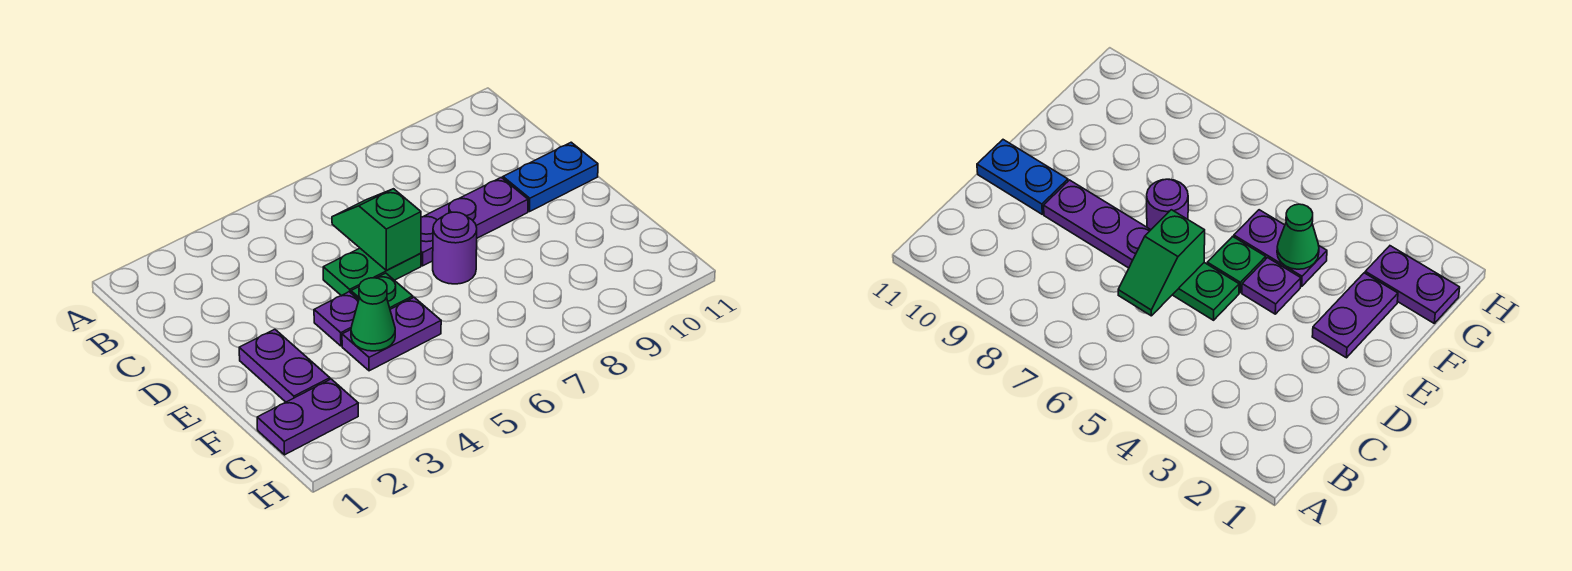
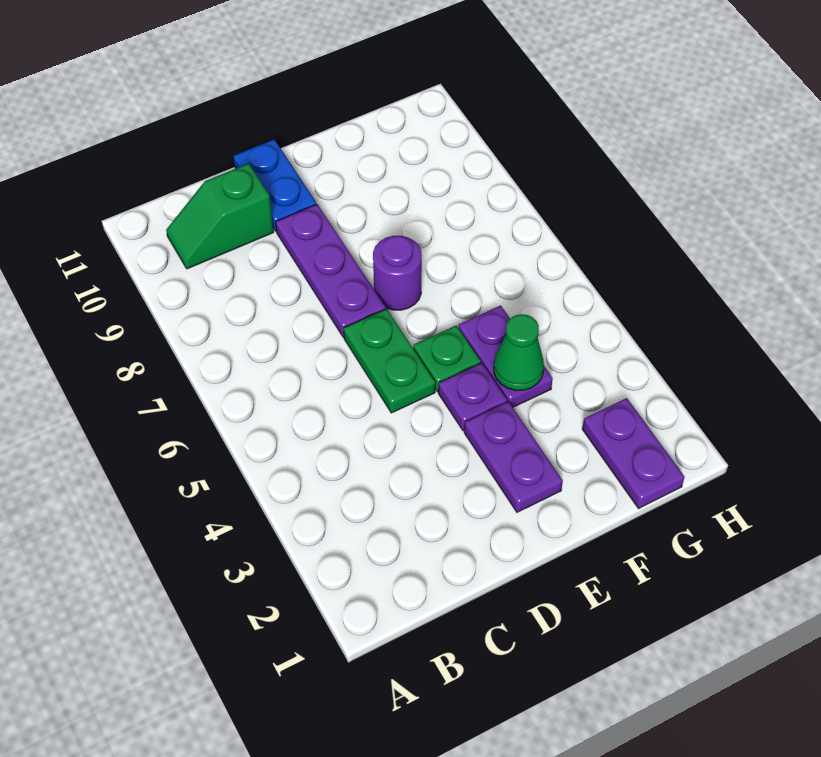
green slope C6:D6 level 2 top D -> green slope B10:C10 level 1 top C
purple plate E2:F2 level 1 -> purple plate E2:E3 level 1

